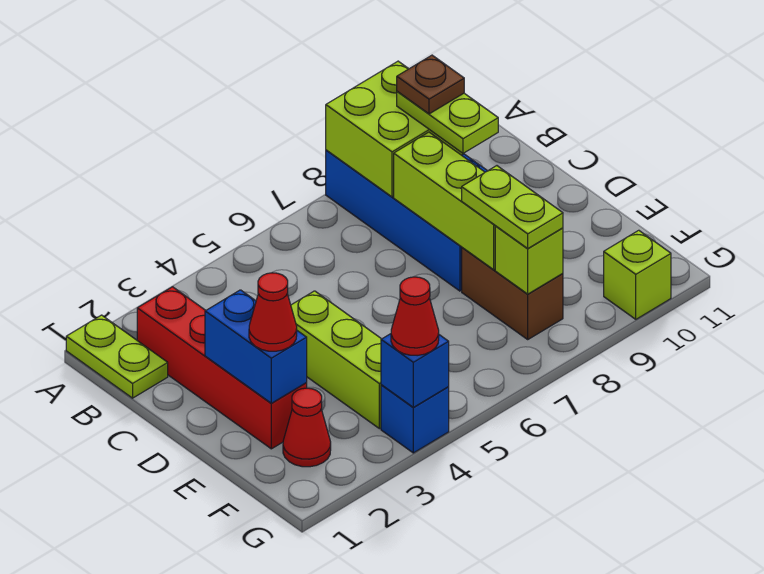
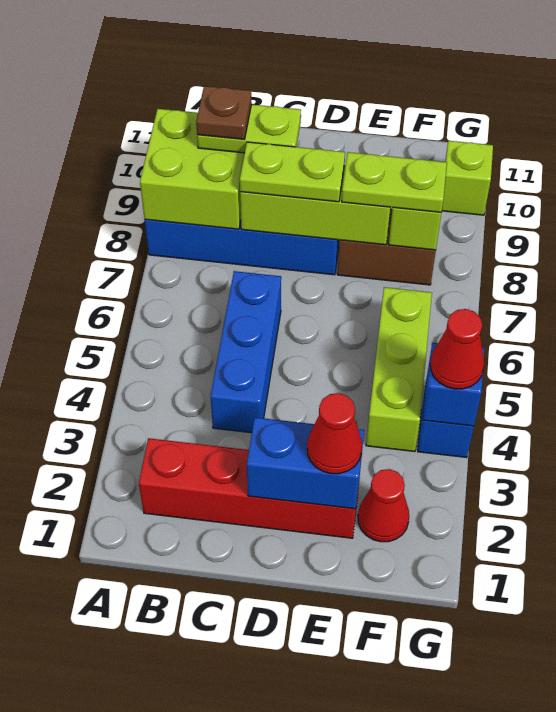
lime plate A1:B1 level 1 -> lime plate C8:D8 level 3
none -> blue brick C4:C6 level 1
lime brick D4:F4 level 1 -> lime brick F4:F6 level 1

